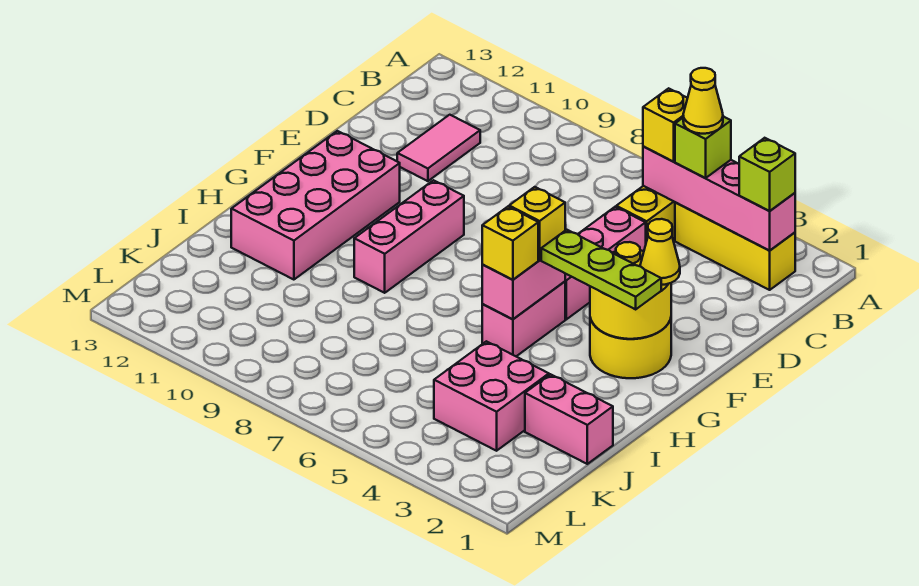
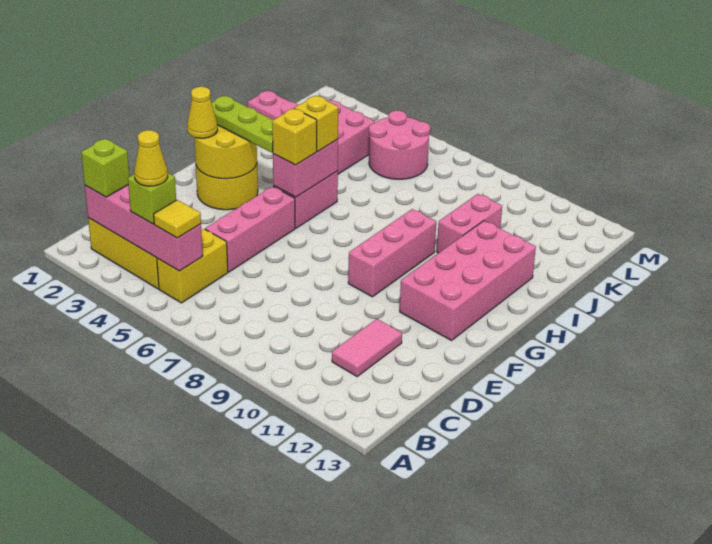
yellow brick B5 level 3 -> yellow tile B5 level 3
none -> pink brick I10:J10 level 1
none -> pink round brick K5:L6 level 1

